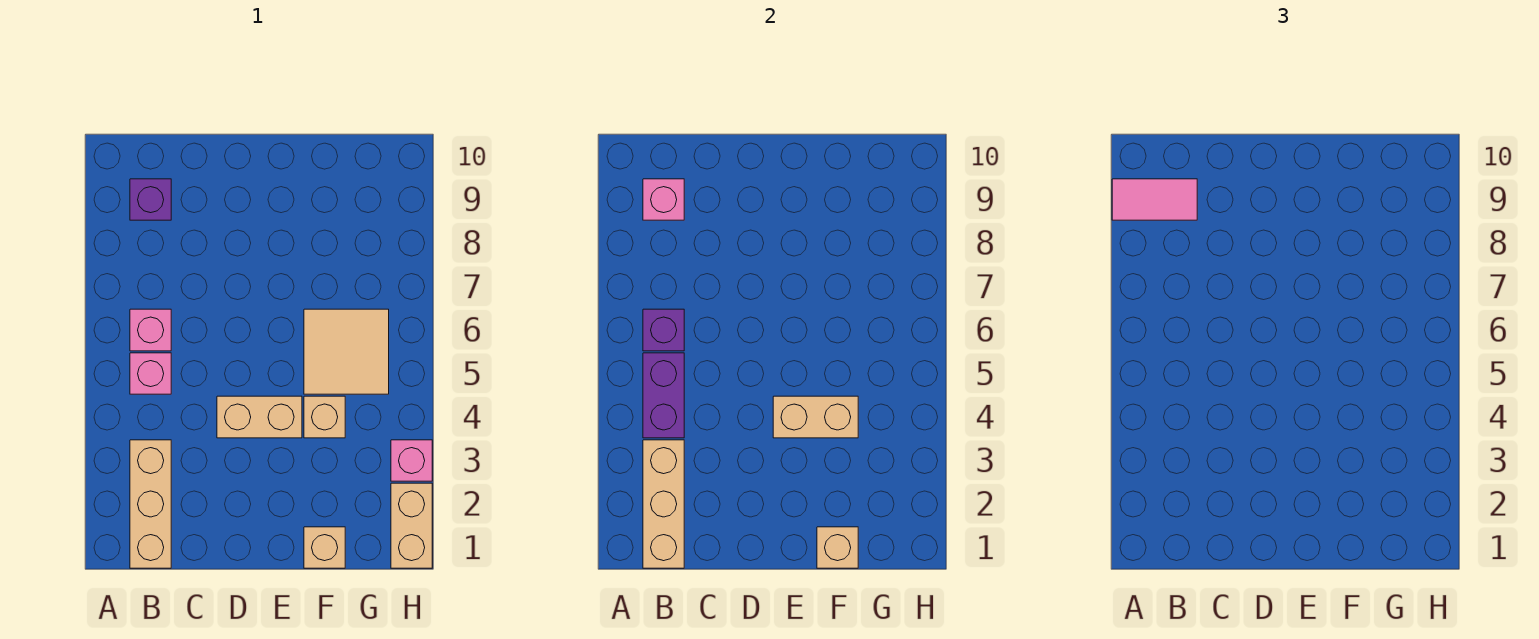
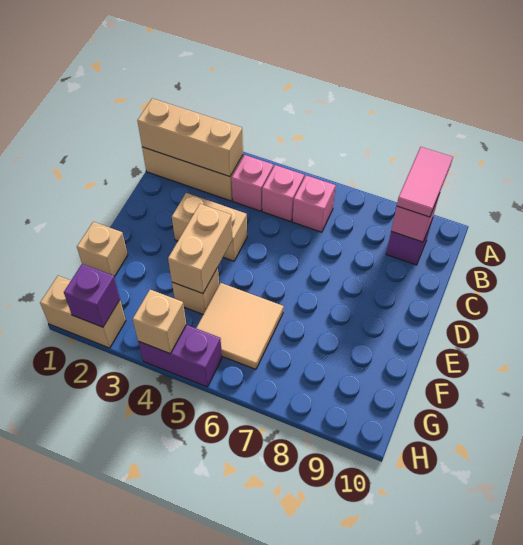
purple brick B4:B5 level 2 -> purple brick H4:H5 level 1
purple brick B6 level 2 -> purple brick H2 level 2
tan brick D4:E4 level 1 -> tan brick D3:D4 level 1
tan brick F1 level 2 -> tan brick H4 level 2
pink brick H3 level 1 -> pink brick B4 level 1

